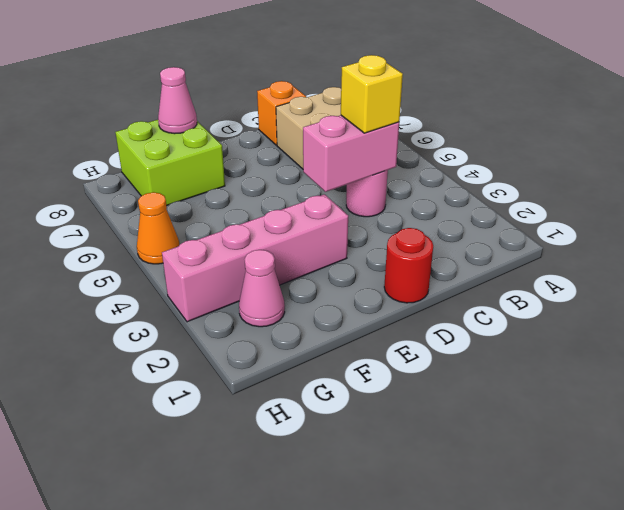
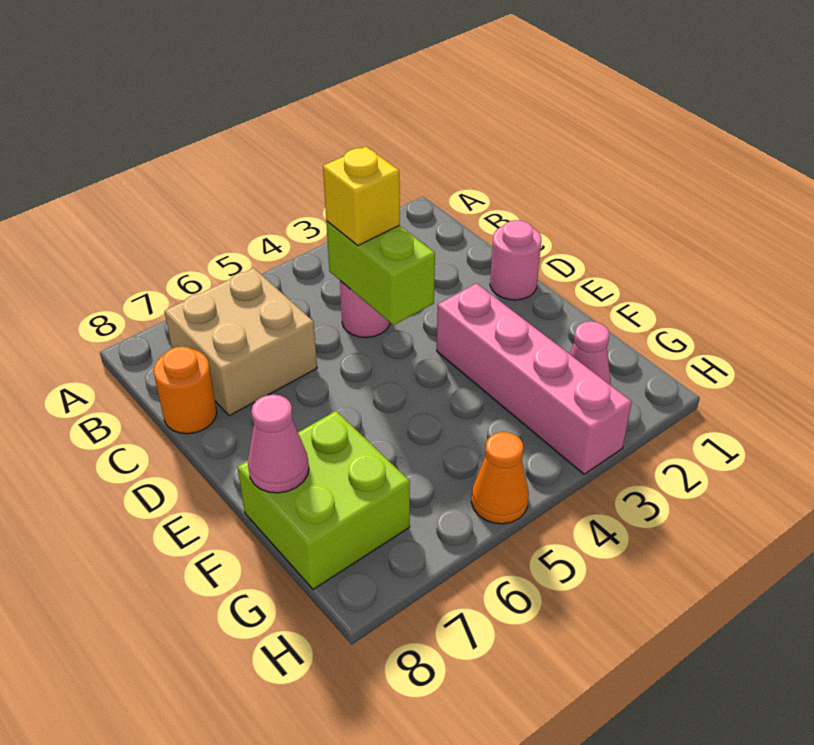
pink brick C4:D4 level 2 -> lime brick C4:D4 level 2
orange brick C8 level 1 -> orange round brick C8 level 1
red round brick D1 level 1 -> pink round brick D1 level 1

